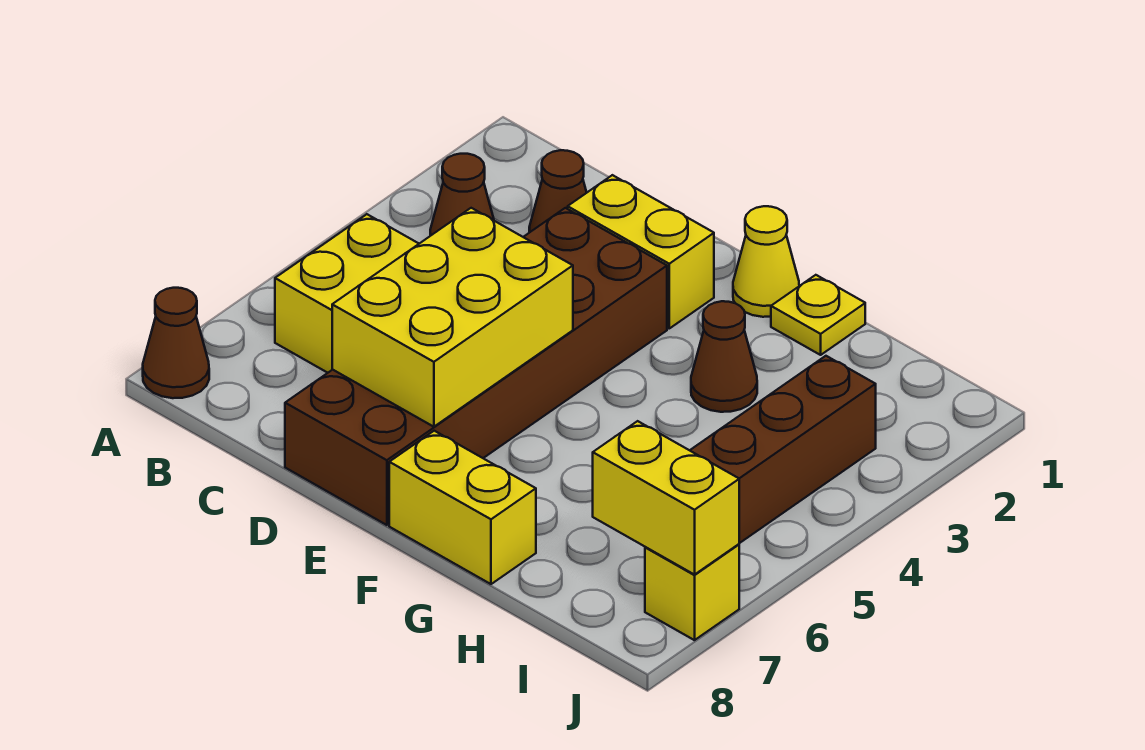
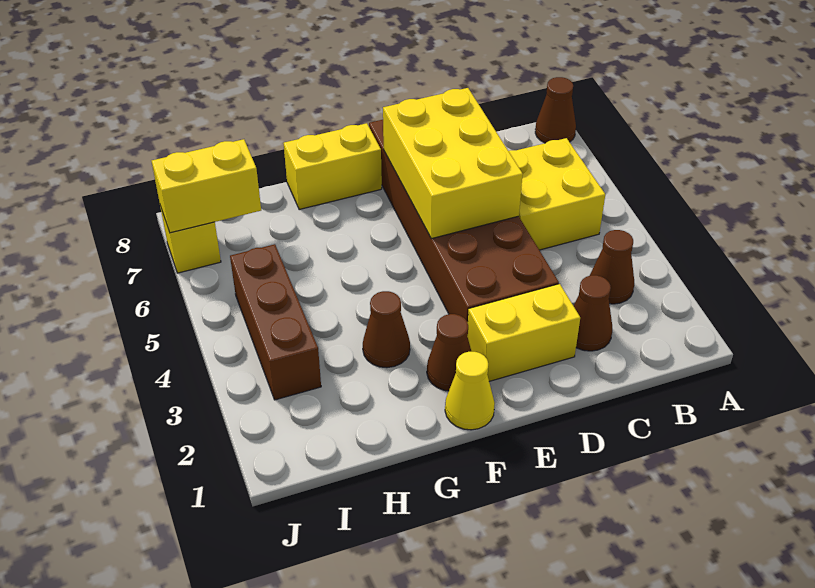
none -> brown cone F2 level 1
yellow plate G1 level 1 -> none

